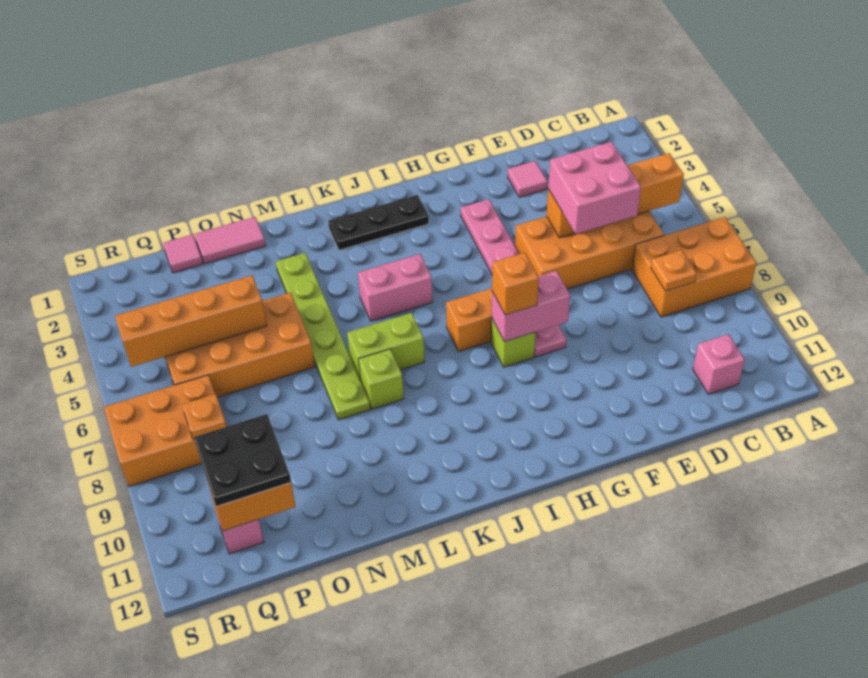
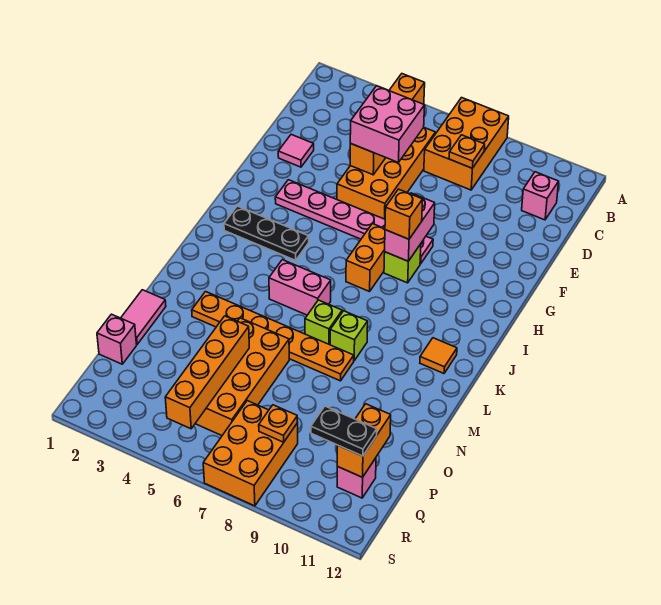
black plate I2:K2 level 1 -> black plate I2:I4 level 1
pink brick J5:K5 level 1 -> pink brick K5:K6 level 1
lime brick K7:L7 level 1 -> lime brick L7 level 1
none -> orange tile K11 level 1
lime plate M3:M8 level 1 -> orange plate M3:M8 level 1
pink tile P1 level 1 -> pink brick P1 level 1
black plate P10:Q11 level 3 -> black plate Q10:Q11 level 3

